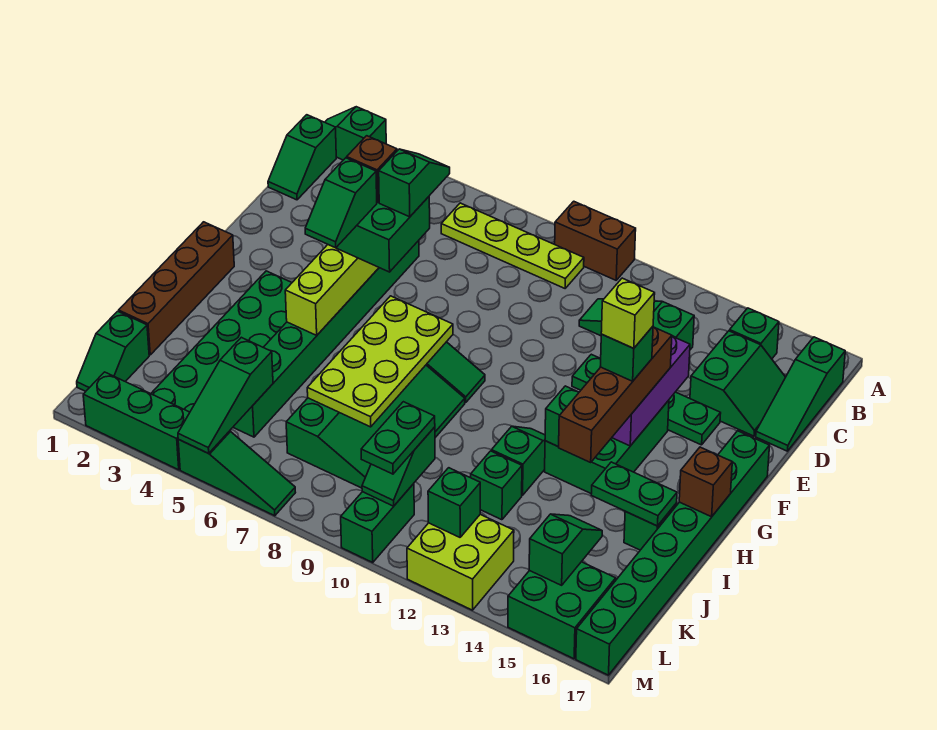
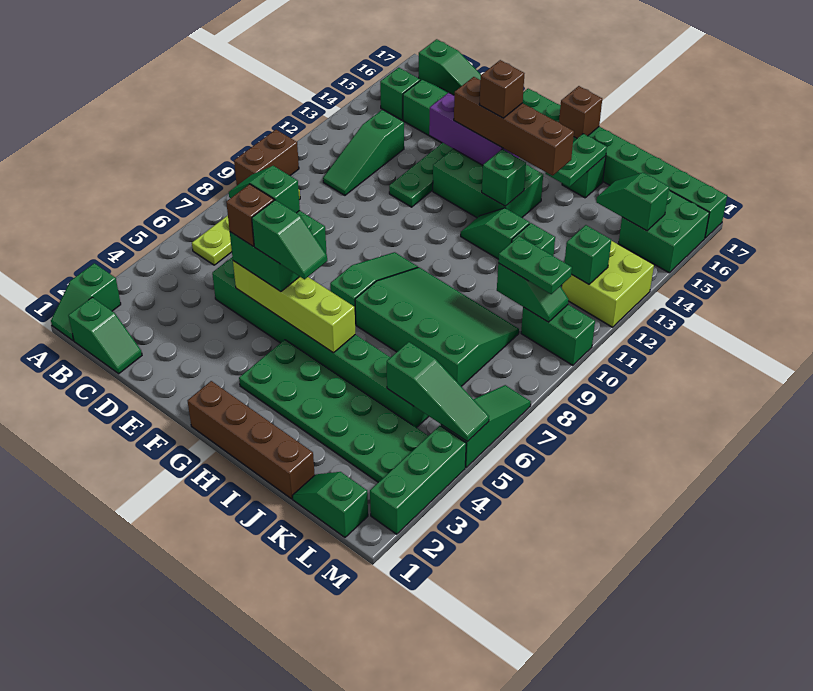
lime plate G7:J8 level 2 -> none
green brick G14 level 4 -> brown brick G14 level 4
lime brick G14 level 5 -> none
green slope K1:L1 level 1 top K -> green slope K1:L1 level 1 top L

